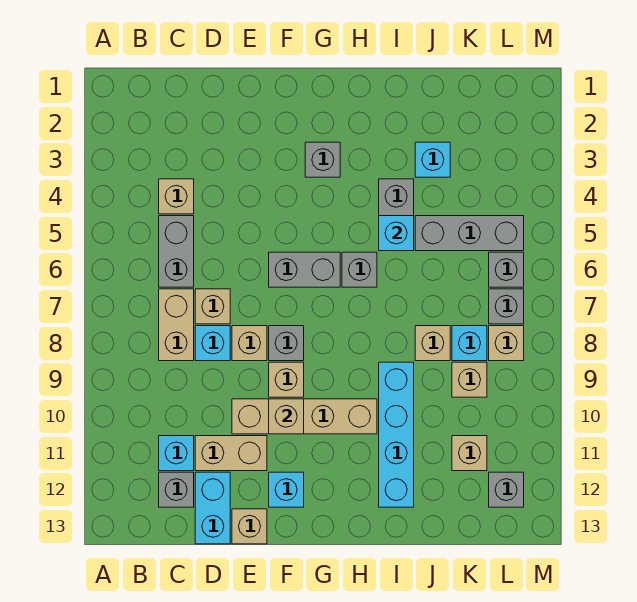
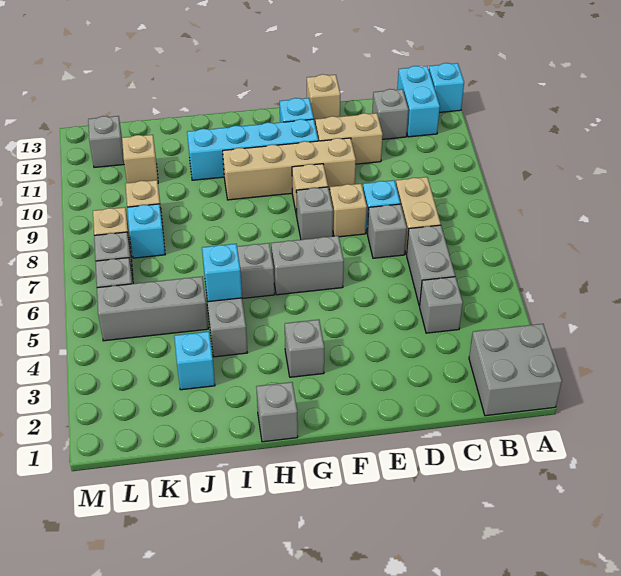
none -> grey brick A1:B2 level 1
tan brick C4 level 1 -> grey brick C4 level 1
cyan brick C11 level 1 -> cyan brick A13 level 1
tan brick D7 level 1 -> grey brick D7 level 1
cyan brick D12:D13 level 1 -> cyan brick B12:B13 level 1
tan brick F10 level 2 -> none
none -> grey brick H1 level 1
cyan brick I9:I12 level 1 -> cyan brick F11:I11 level 1
tan brick J8 level 1 -> none

